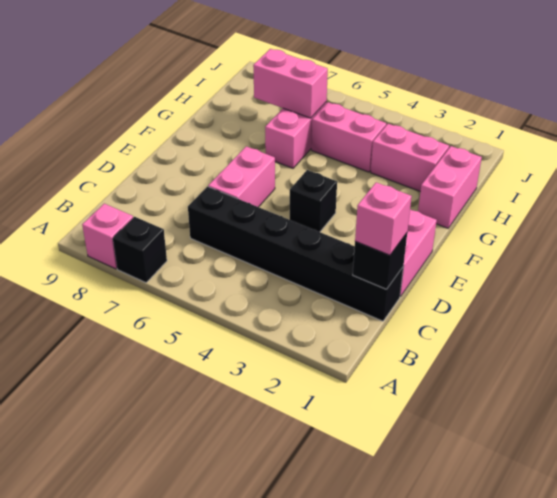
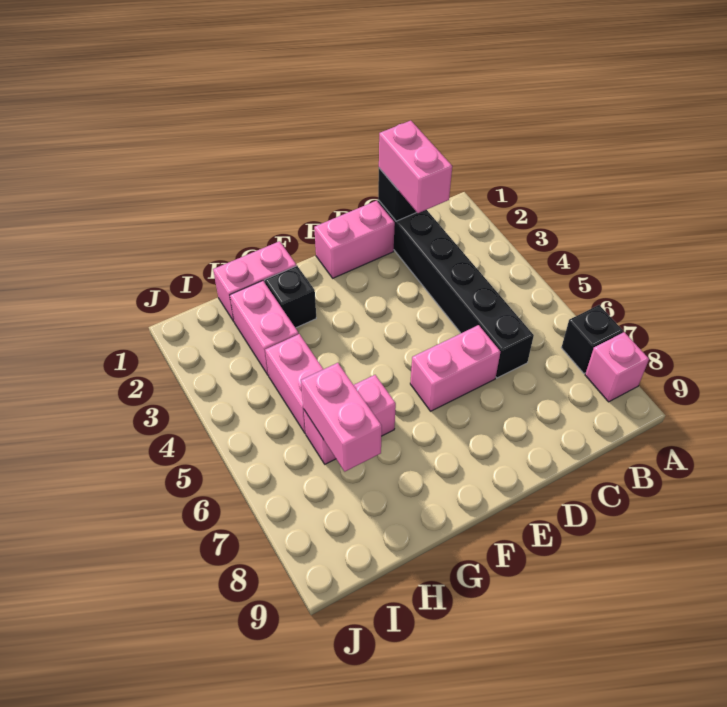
pink brick C1 level 3 -> pink brick C1:C2 level 3
black brick E4 level 1 -> black brick G2 level 1

